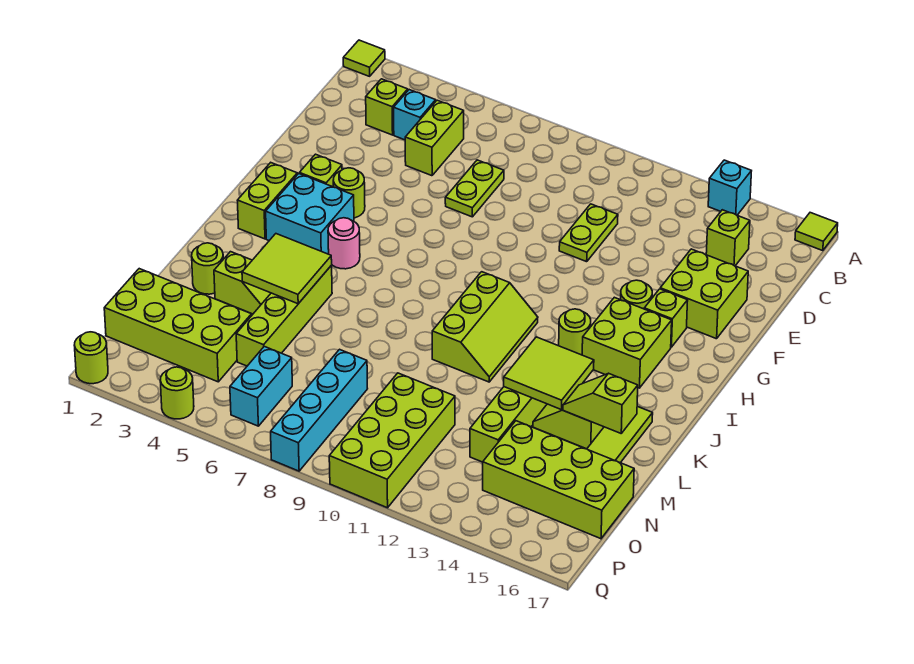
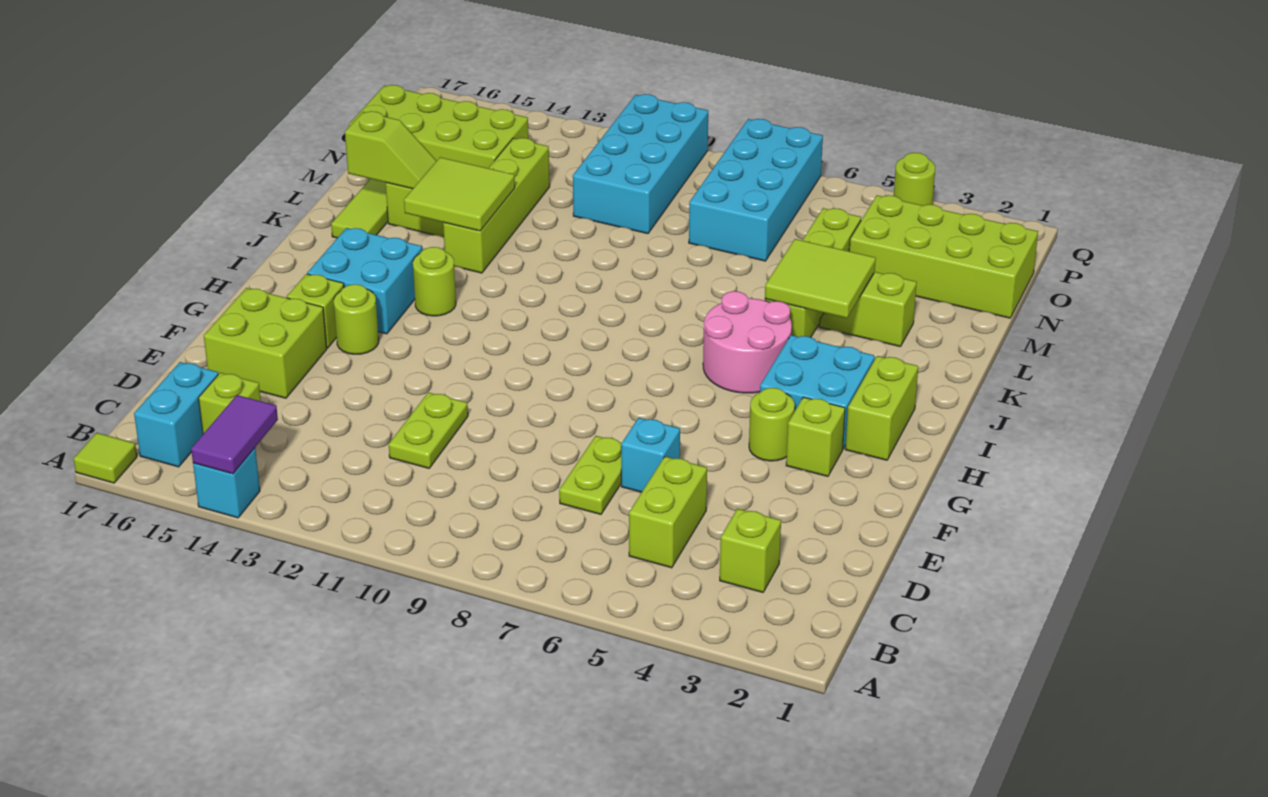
lime tile A1 level 1 -> none
none -> purple tile A14:B14 level 2
cyan brick C4 level 1 -> cyan brick E6 level 1
lime brick H14:I15 level 1 -> cyan brick H14:I15 level 1
pink round brick I5 level 1 -> pink round brick I5:J6 level 1
lime slope I10:K11 level 1 top 10 -> none
lime round brick L2 level 1 -> none
cyan brick N8:Q8 level 1 -> cyan brick N7:Q8 level 1
lime brick N10:Q11 level 1 -> cyan brick N10:Q11 level 1
cyan brick O6:P6 level 1 -> cyan brick B16:C16 level 1
lime round brick Q1 level 1 -> none

